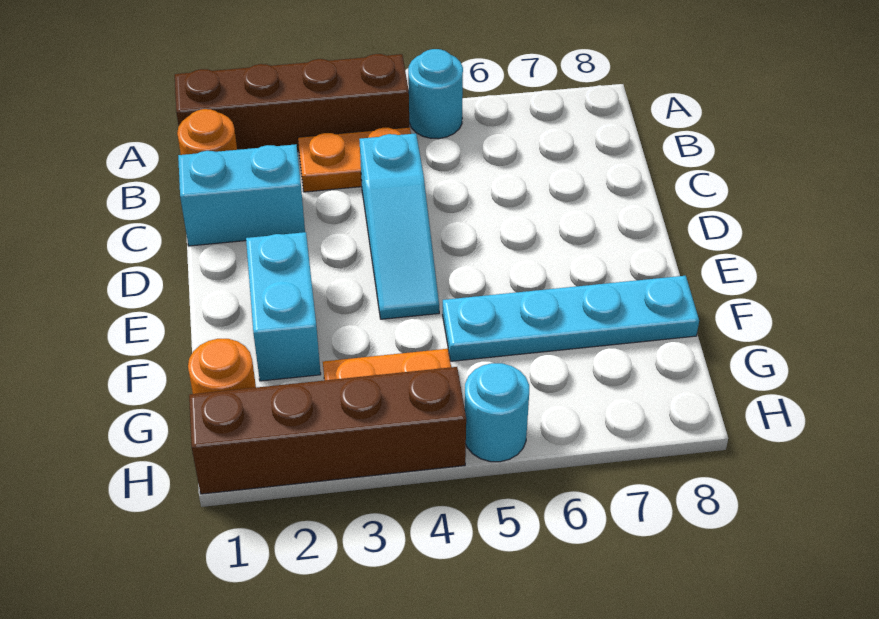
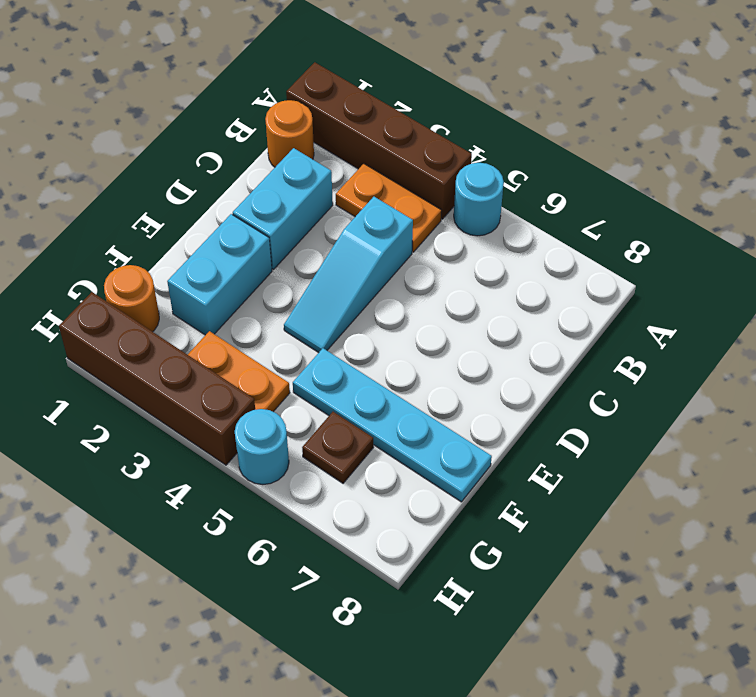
cyan brick C1:C2 level 1 -> cyan brick C2:D2 level 1
none -> brown plate G6 level 1

